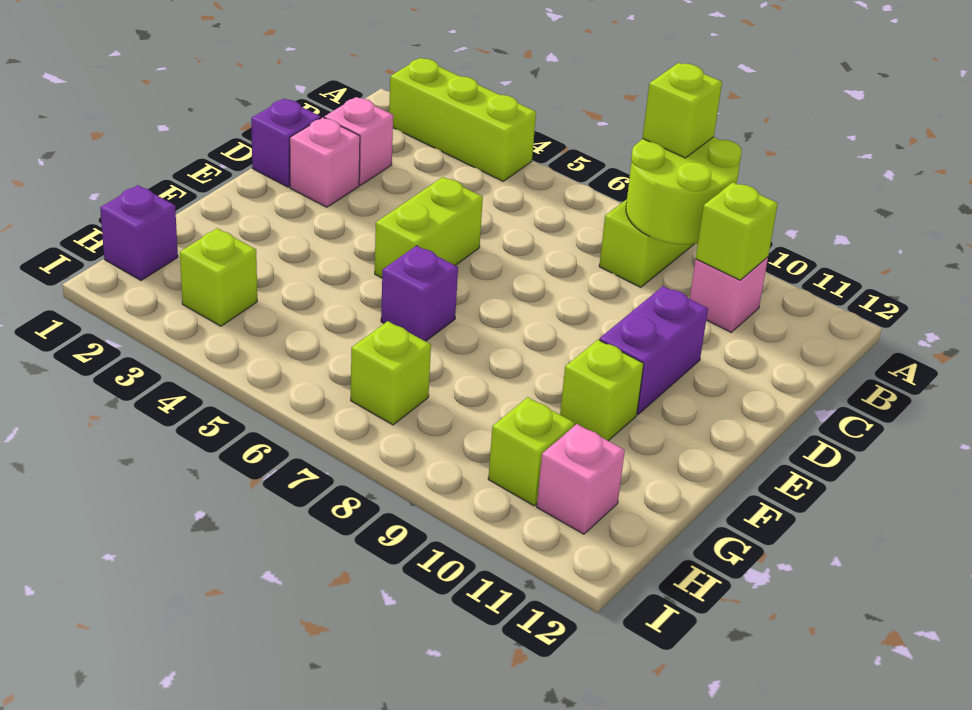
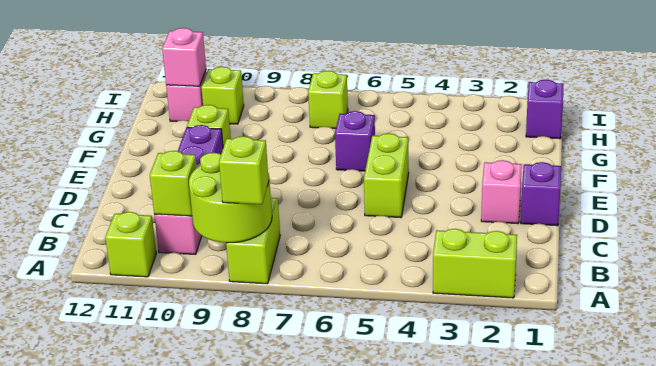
lime brick A2:A4 level 1 -> lime brick A2:A3 level 1
pink brick C2 level 1 -> pink brick H11 level 2
lime brick H3 level 1 -> lime brick A11 level 1

